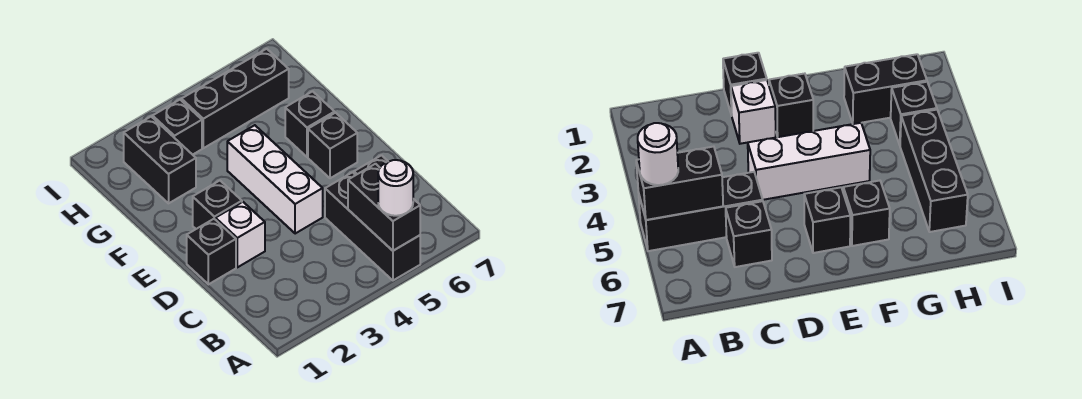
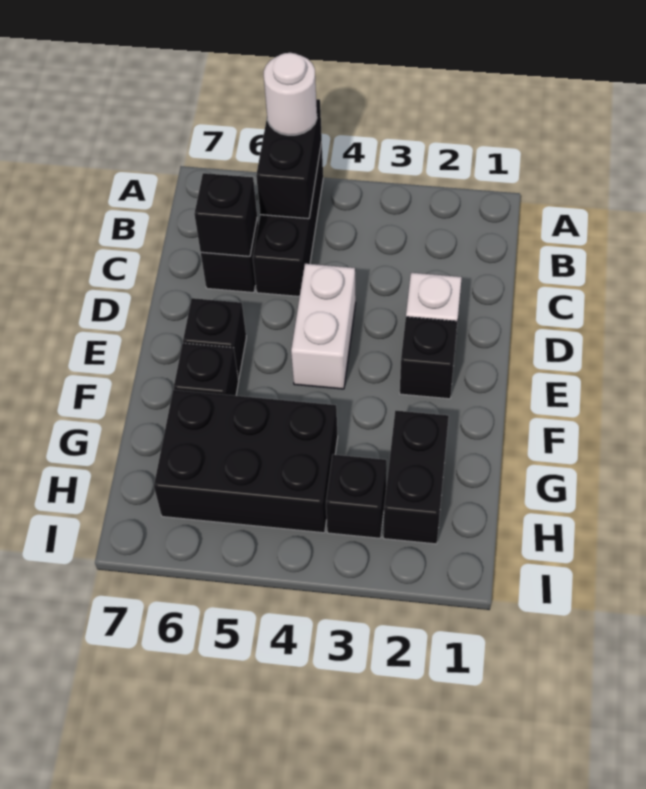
black brick D1 level 1 -> black brick C6 level 2
white brick D4:F4 level 1 -> white brick D4:E4 level 1
black brick H4:H6 level 1 -> black brick G4:H6 level 1

